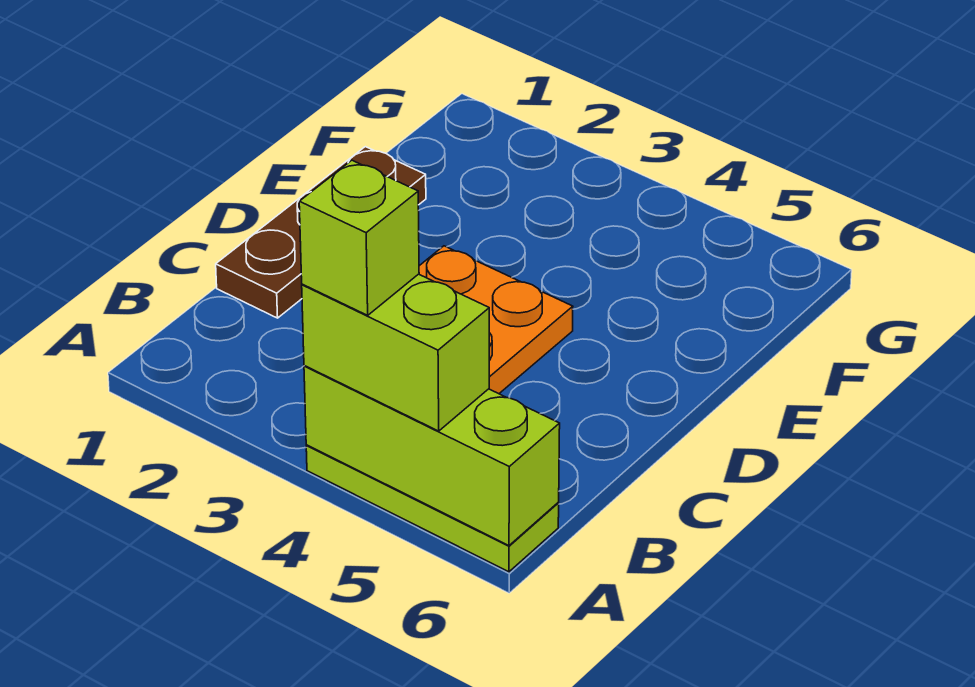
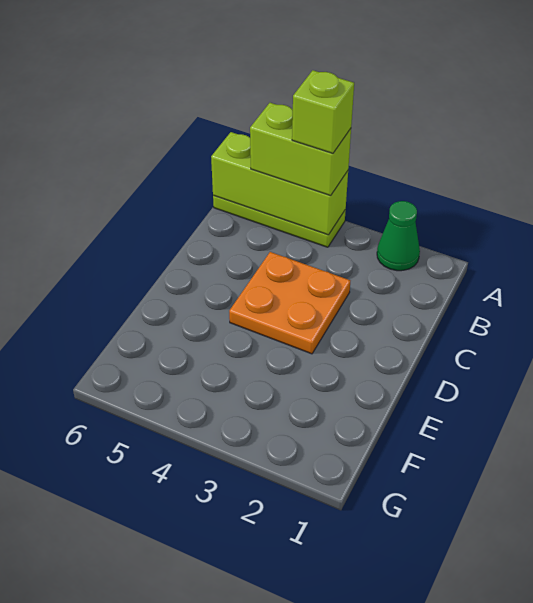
none -> green cone A2 level 1
brown plate C1:E1 level 1 -> none

